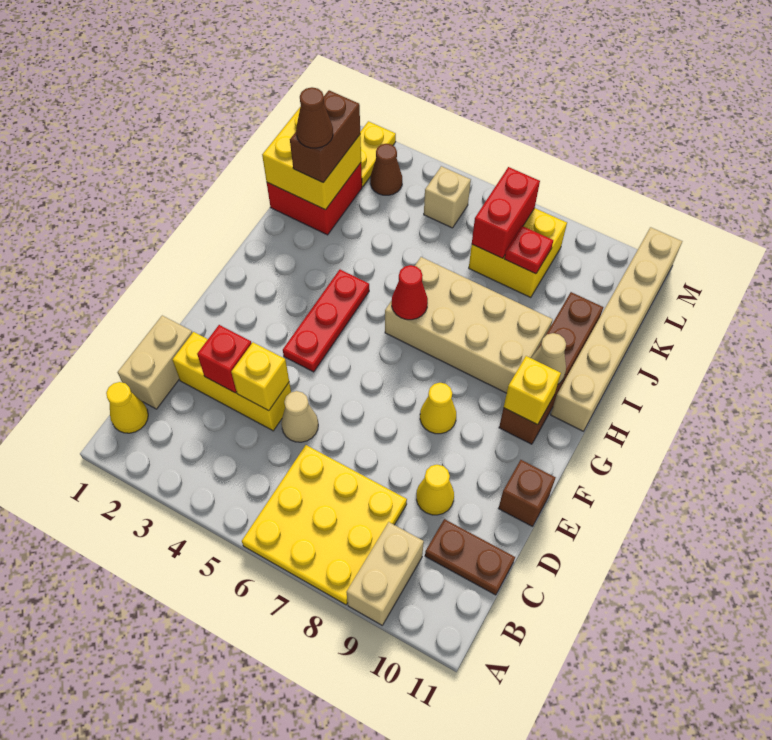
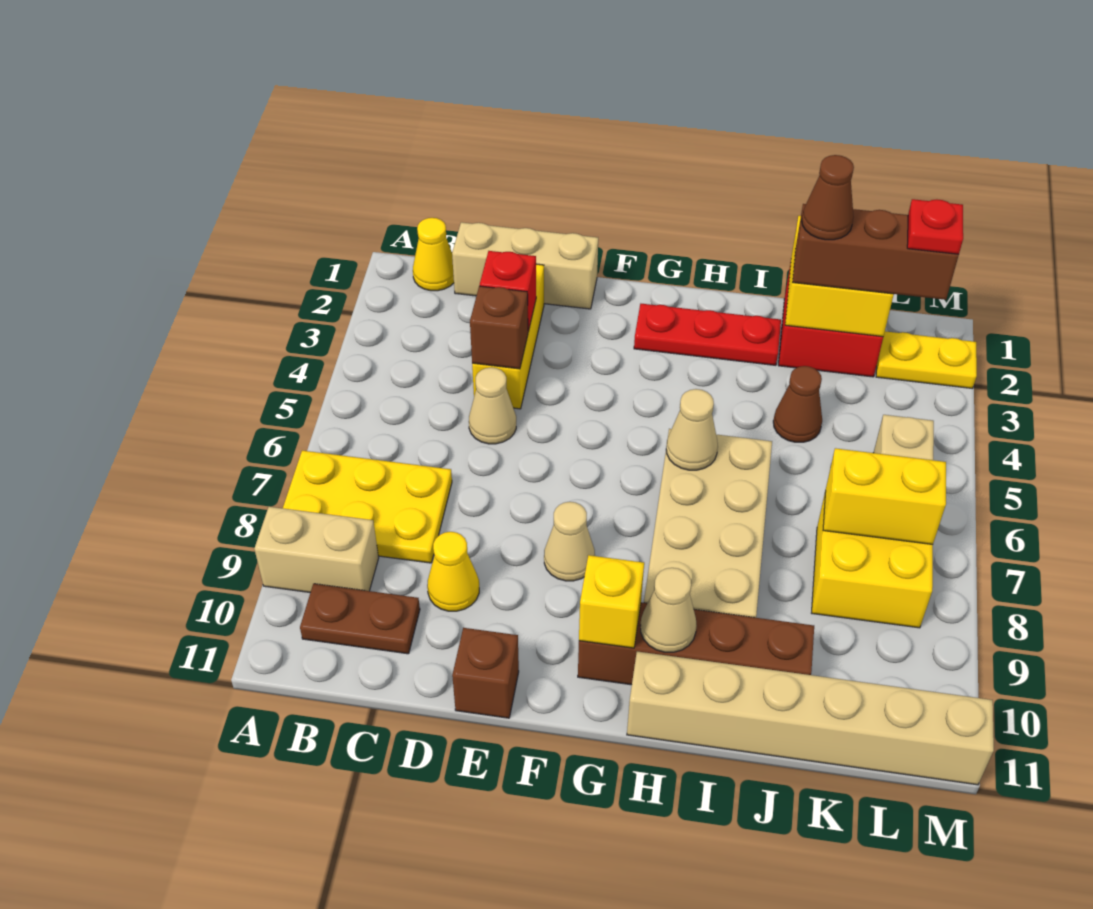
yellow plate A6:C8 level 1 -> yellow plate A7:C8 level 1
tan brick C1:D1 level 1 -> tan brick C1:E1 level 1
brown plate C10:C11 level 1 -> brown plate B10:C10 level 1
yellow brick D4 level 2 -> brown brick D4 level 2
red plate F4:H4 level 1 -> red plate G2:I2 level 1
yellow cone F8 level 1 -> tan cone F8 level 1
red cone H6 level 2 -> tan cone H6 level 2
brown brick J2:K2 level 3 -> brown brick J2:L2 level 3
red brick K7:L7 level 2 -> yellow brick K7:L7 level 2
red plate K8 level 2 -> red plate L2 level 4
brown cone L3 level 1 -> brown cone J4 level 1

